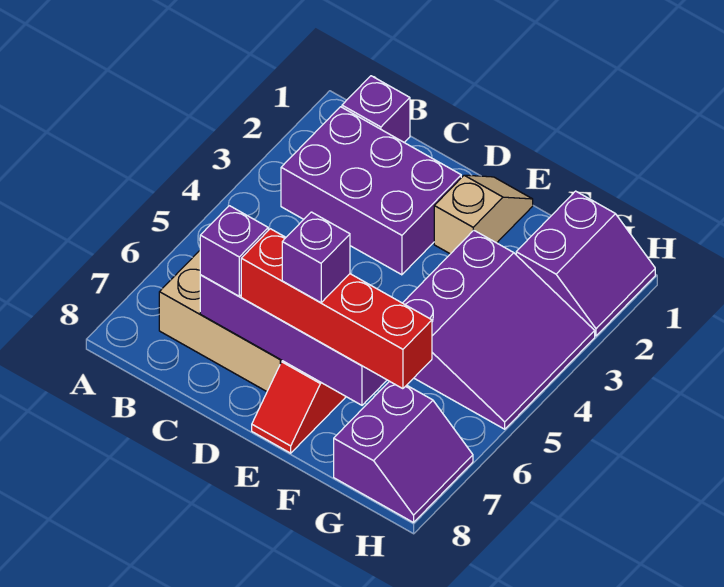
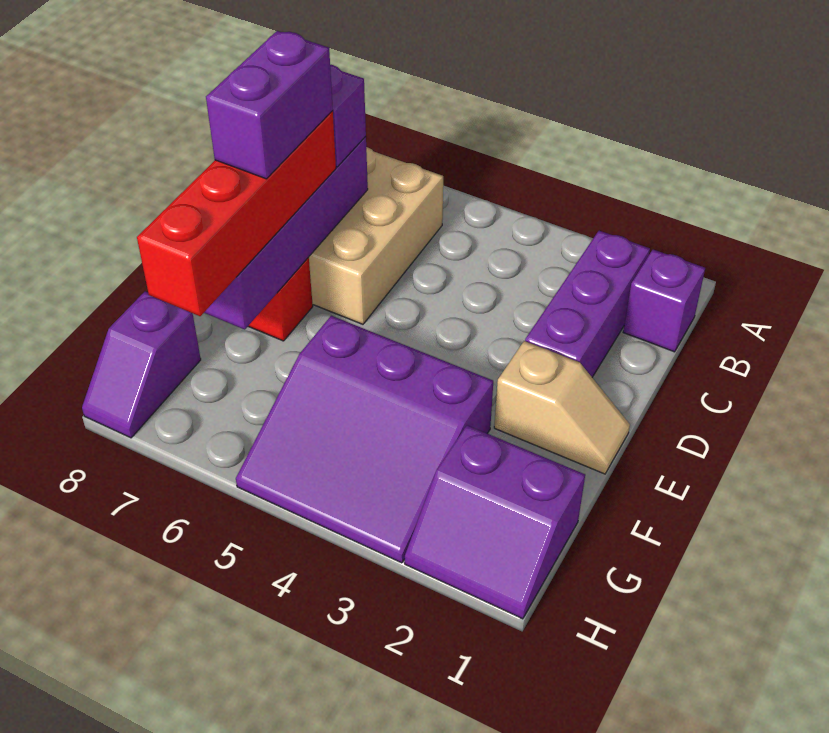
purple brick B2:D3 level 1 -> purple brick B2:D2 level 1
purple brick E7 level 4 -> purple brick D7:E7 level 4
purple slope G7:H8 level 1 top G -> purple slope G8:H8 level 1 top G

